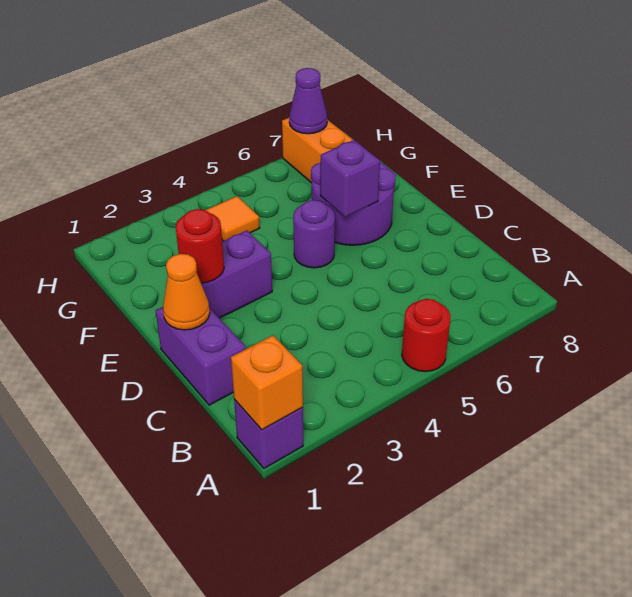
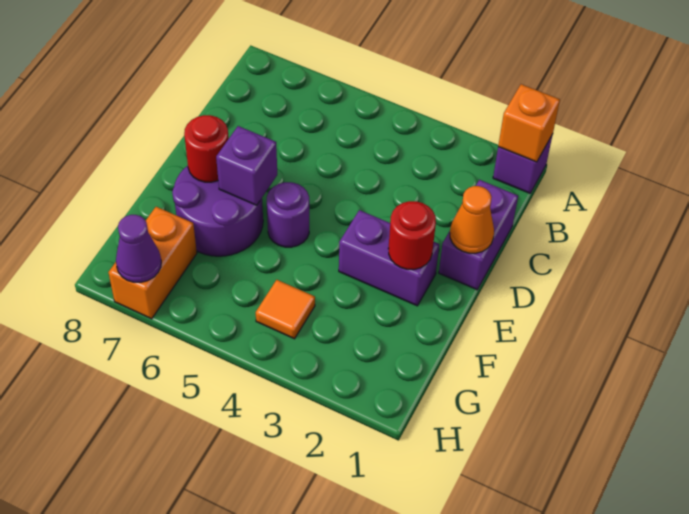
red round brick A5 level 1 -> red round brick E7 level 2

